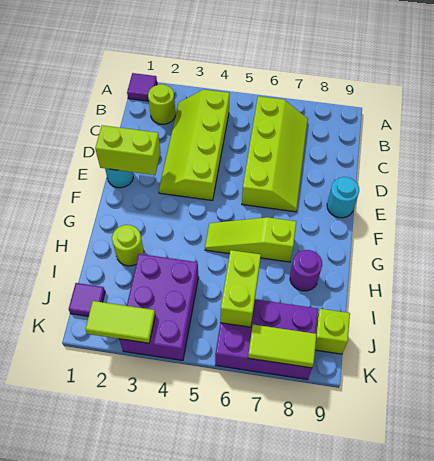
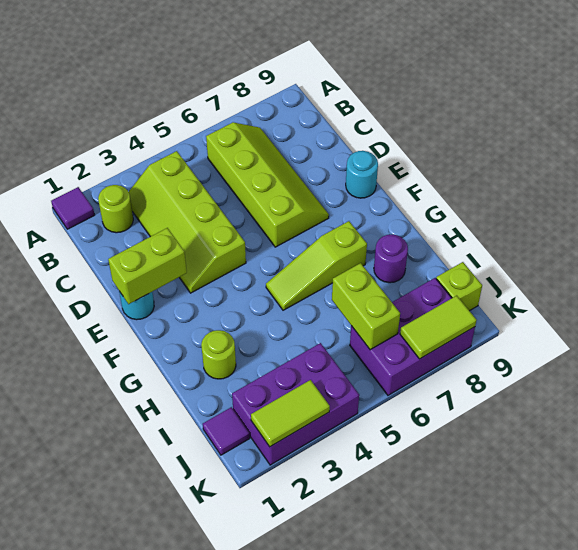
purple brick I3:K4 level 1 -> purple brick J2:K4 level 1

